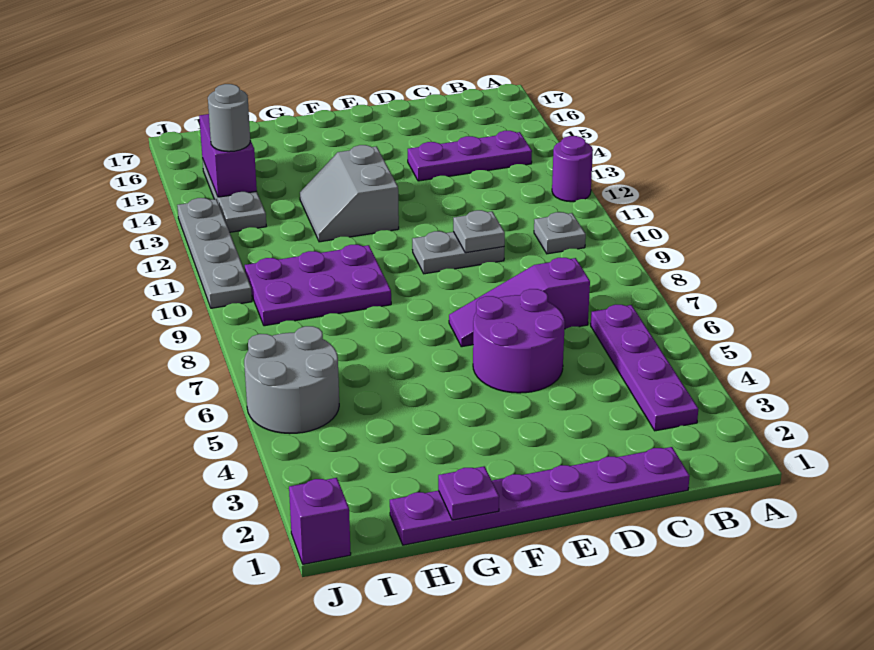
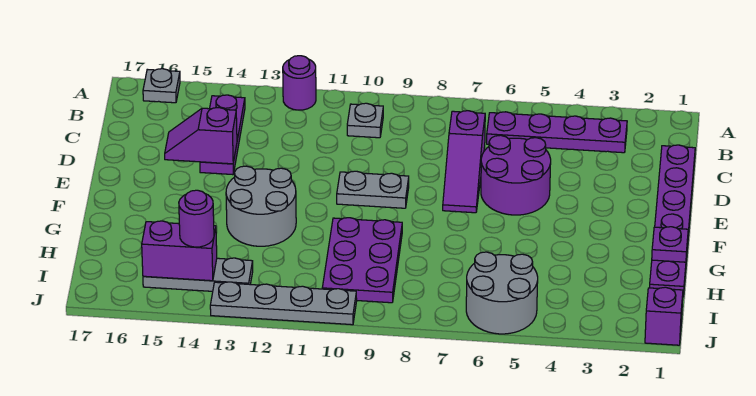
grey plate D10:E10 level 1 -> grey plate E9:E10 level 1
grey plate D10 level 2 -> grey plate A16 level 1
none -> purple slope D14:D15 level 2 top 14
grey slope F12:G13 level 1 top F -> grey round brick F12:G13 level 1
grey round brick I14 level 3 -> purple round brick I14 level 3

